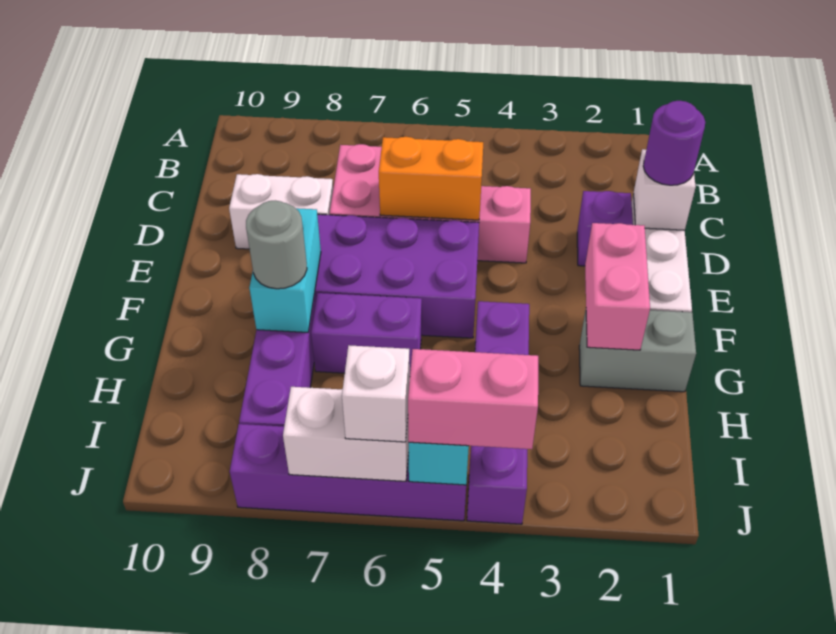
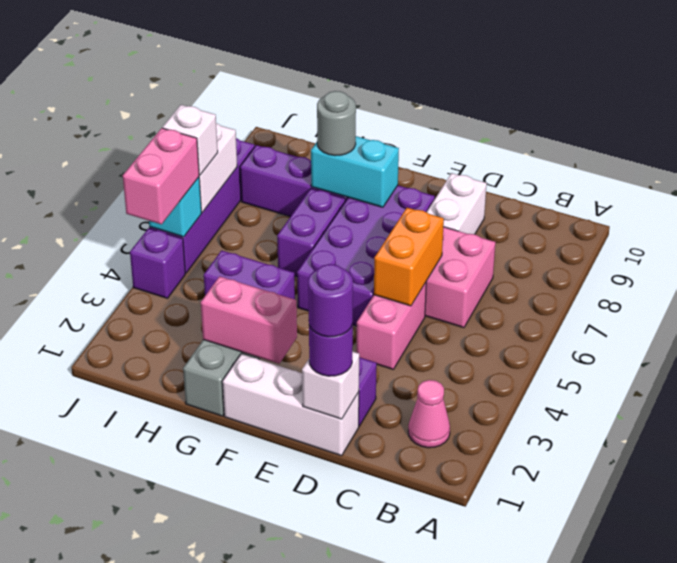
none -> pink cone B2 level 1
none -> purple round brick D1 level 4

